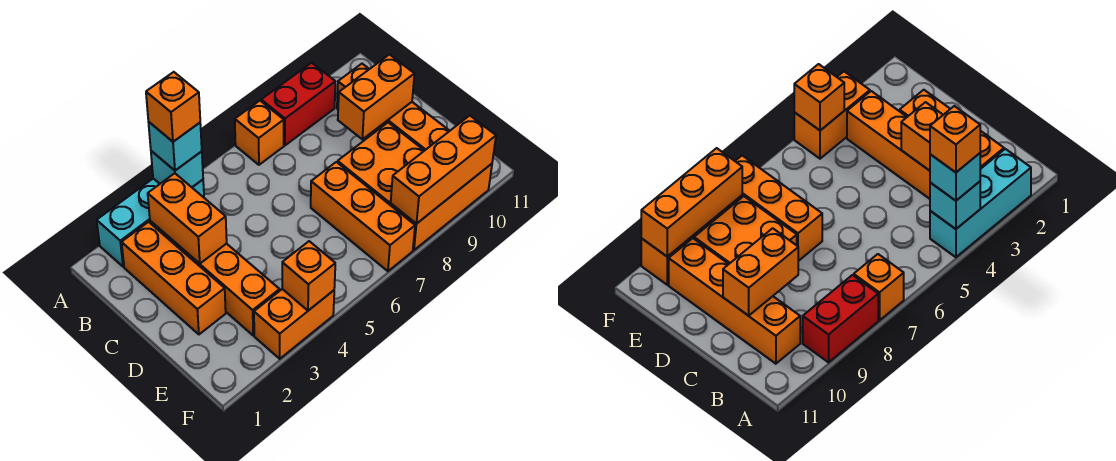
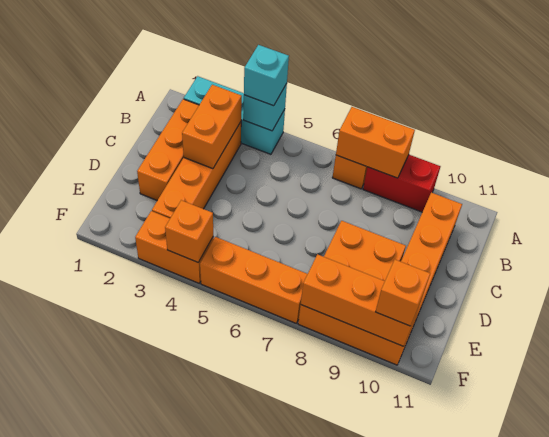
orange brick A4 level 4 -> orange brick F10 level 3
orange brick C9:C10 level 2 -> orange brick A7:A8 level 2
orange brick D7:F7 level 1 -> orange brick F5:F7 level 1

